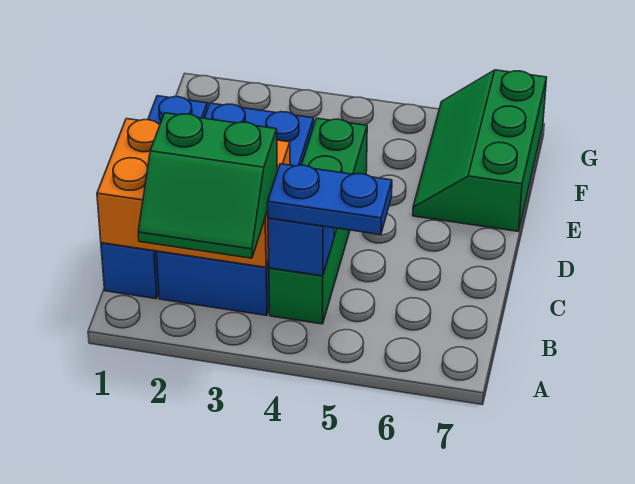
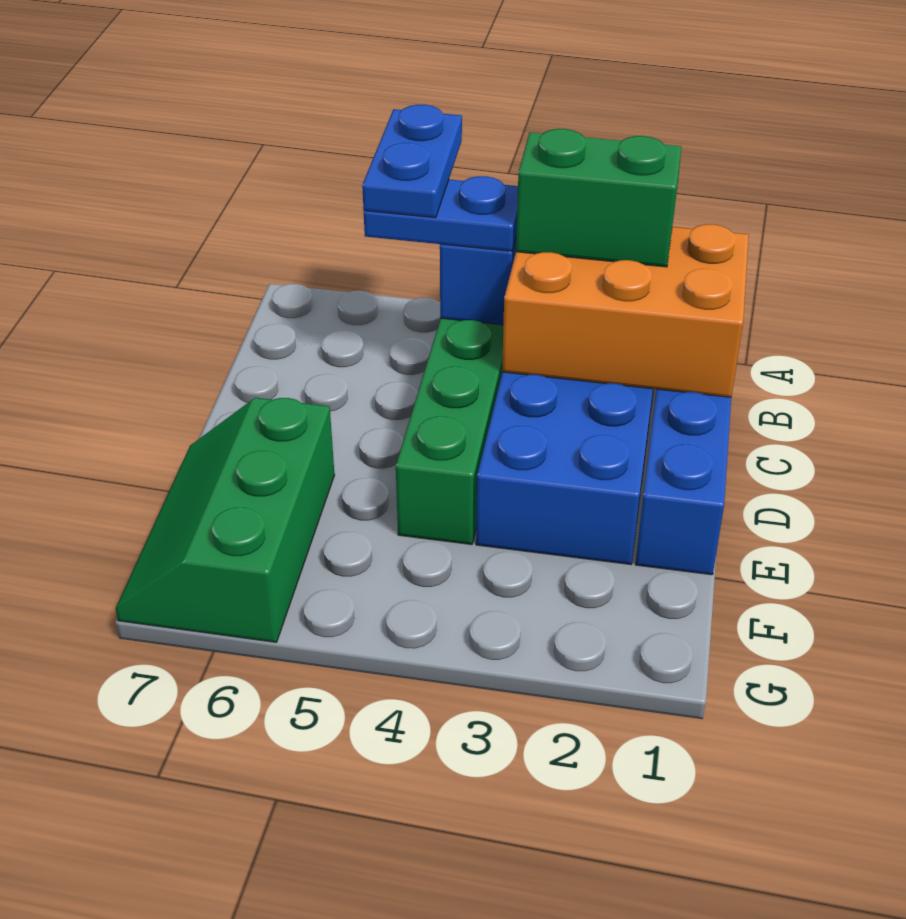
none -> blue plate A5:B5 level 4
green slope E6:G7 level 1 top 7 -> green slope E6:G7 level 1 top 6

